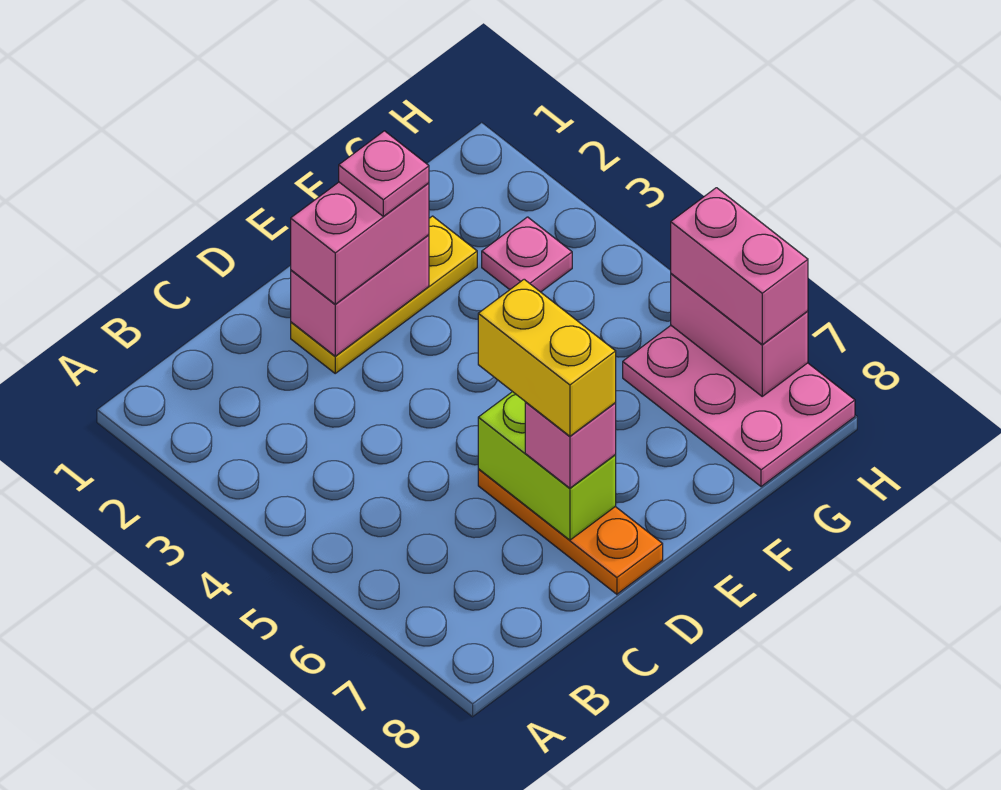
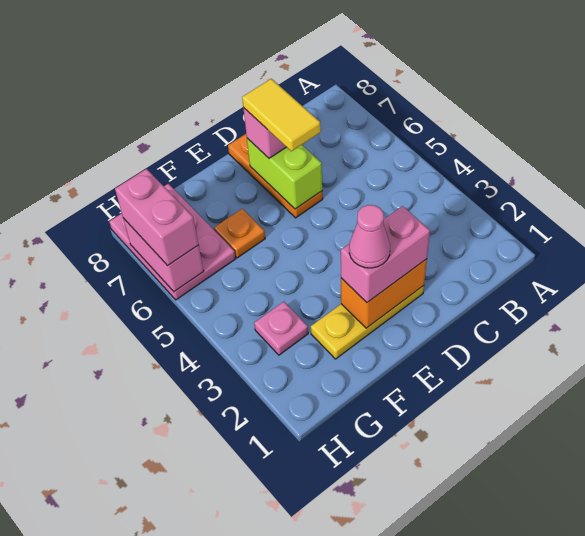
pink brick D2:E2 level 2 -> orange brick D2:E2 level 2
yellow brick D6:D7 level 4 -> yellow tile D6:D7 level 4
pink plate E2 level 4 -> pink cone E2 level 4
none -> orange plate F6 level 1

